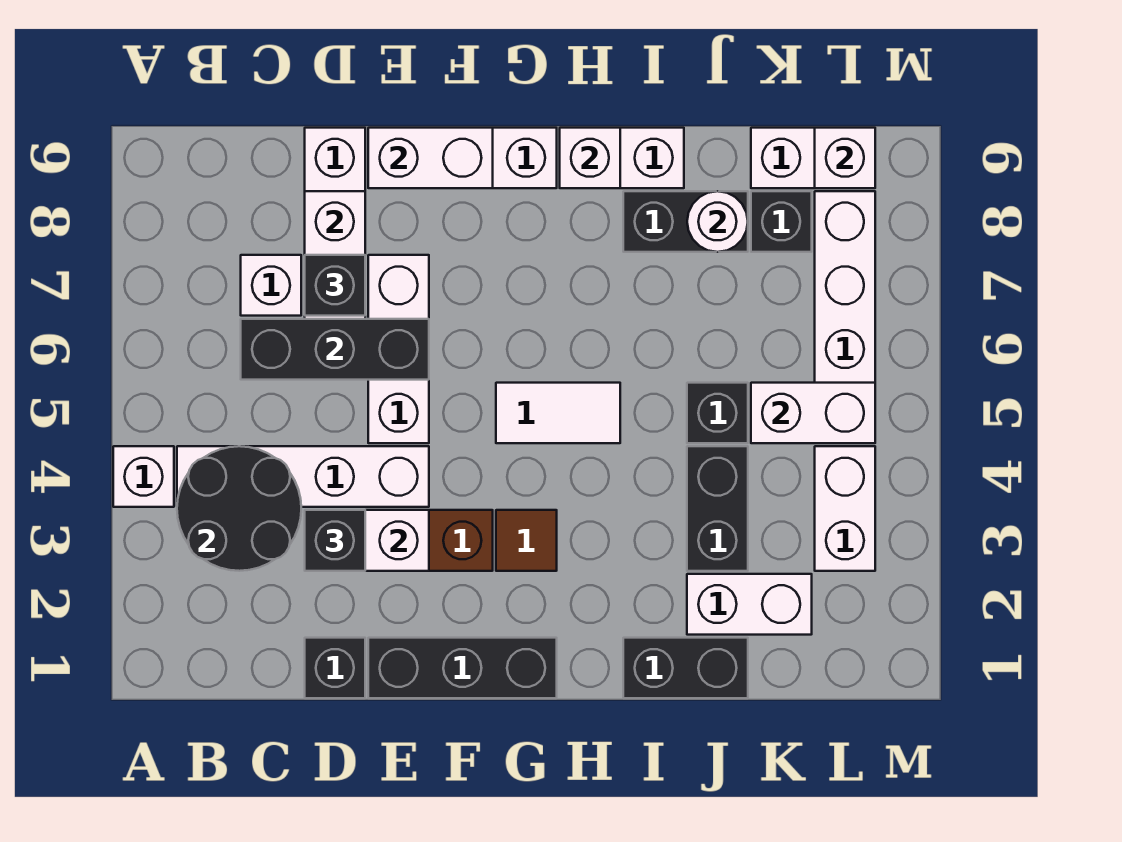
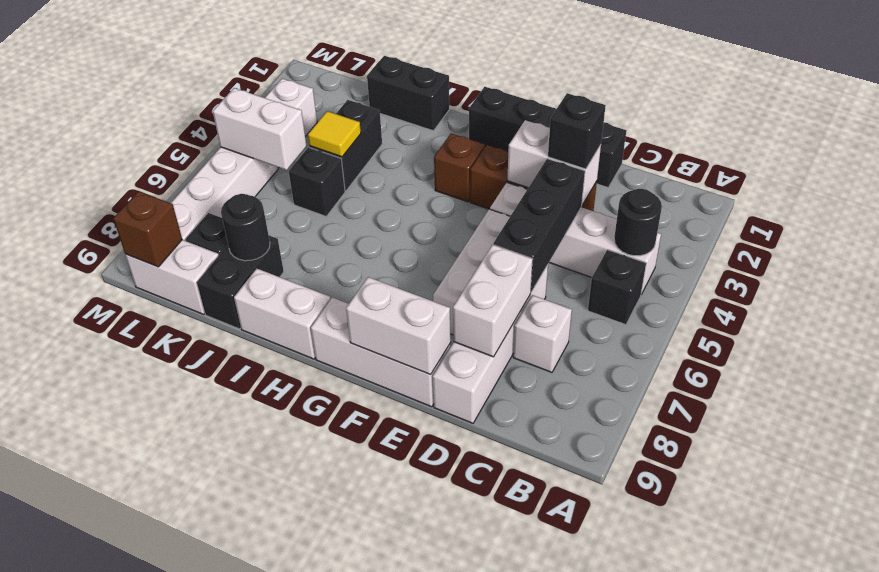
white brick A4 level 1 -> none
black round brick B3:C4 level 2 -> black round brick B4 level 2
black brick C6:E6 level 2 -> black brick D4:D6 level 2
black brick D7 level 3 -> black brick B5 level 1
brown tile G3 level 1 -> brown brick G3 level 1
white tile G5:H5 level 1 -> none
white brick H9 level 2 -> none
black brick I8:J8 level 1 -> black brick J8:J9 level 1
white brick J2:K2 level 1 -> none
none -> yellow tile J4 level 2
white round brick J8 level 2 -> black round brick J8 level 2
white brick L9 level 2 -> brown brick L9 level 2

